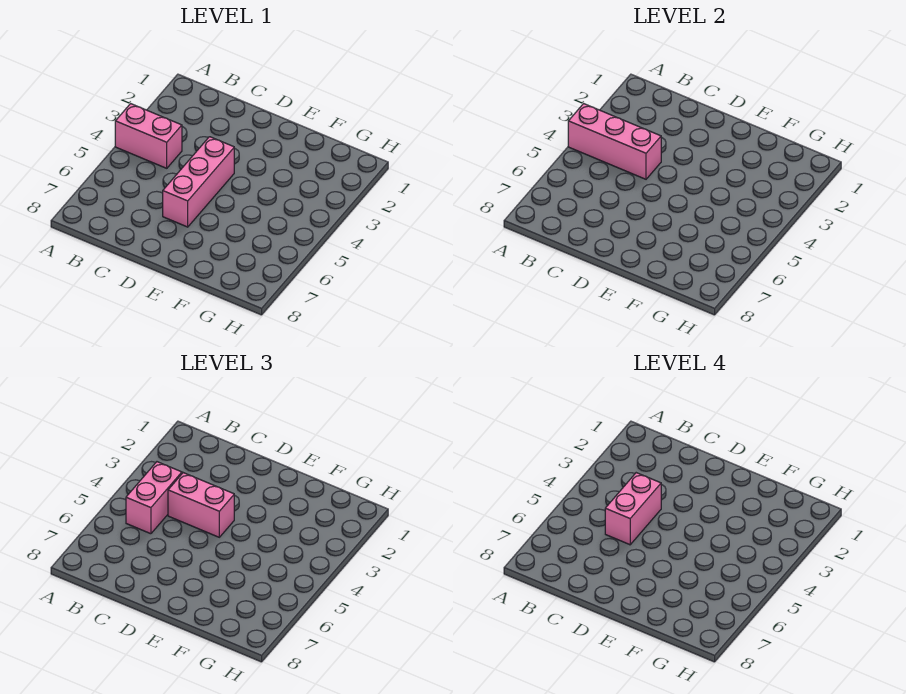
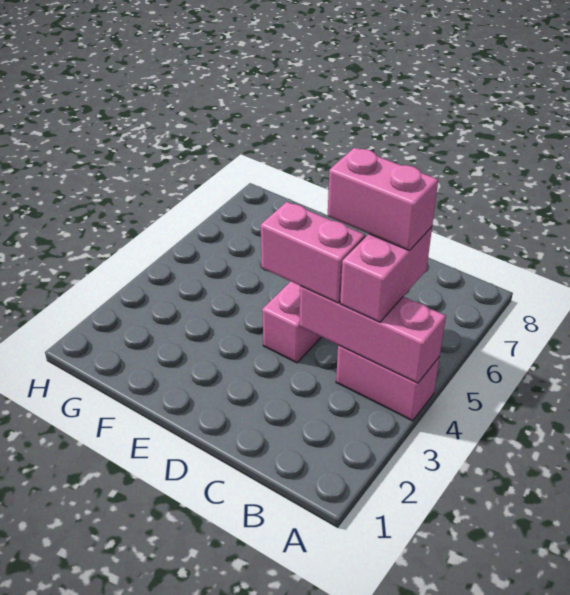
pink brick C4:C5 level 4 -> pink brick B5:C5 level 4

